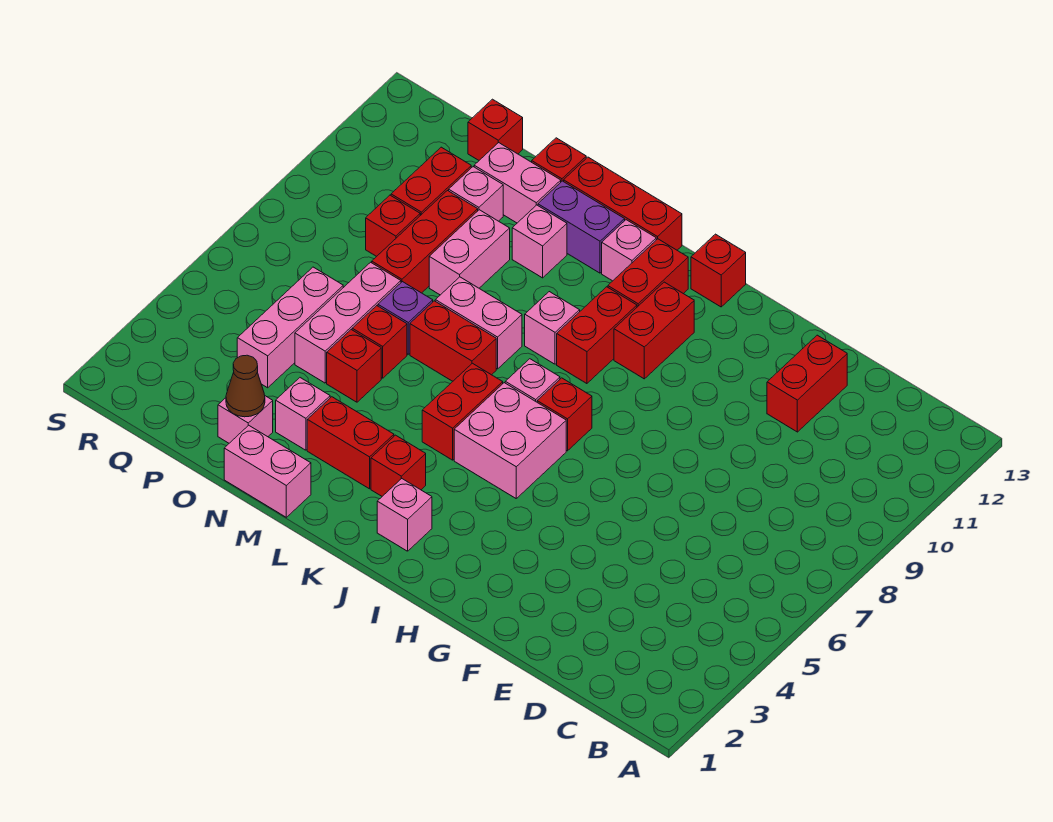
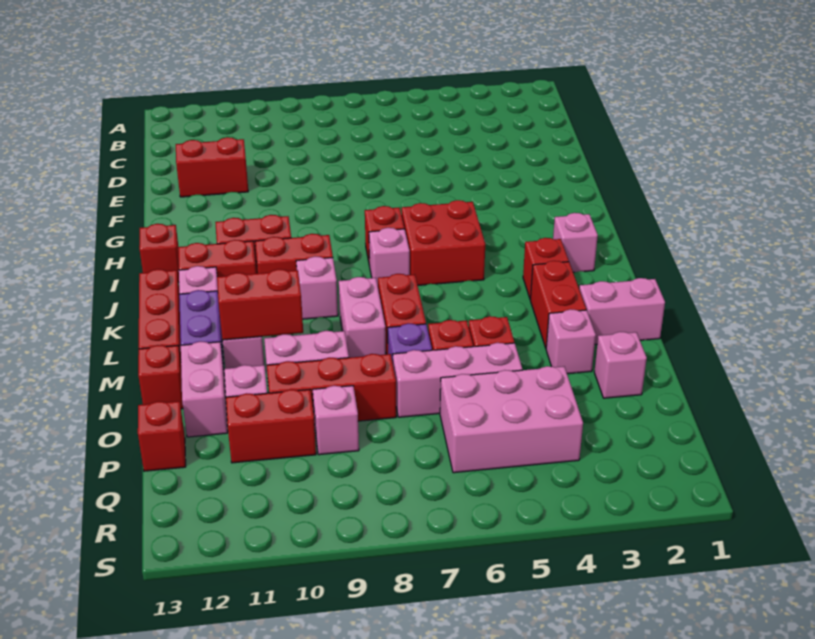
pink brick I5:J6 level 1 -> red brick I5:J6 level 1
red brick K5:K6 level 1 -> red brick M10:M11 level 2
pink brick M1:N1 level 1 -> pink brick M1:M2 level 1
brown cone O2 level 2 -> none
pink brick P4:P6 level 1 -> pink brick P4:Q6 level 1
red brick P9 level 1 -> pink brick P9 level 1

